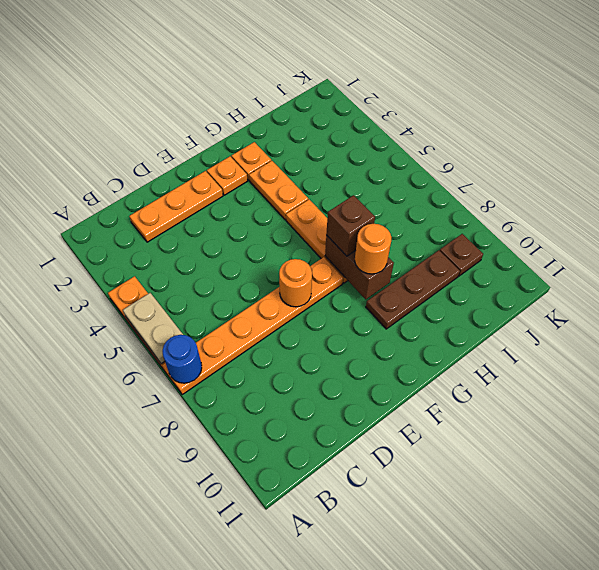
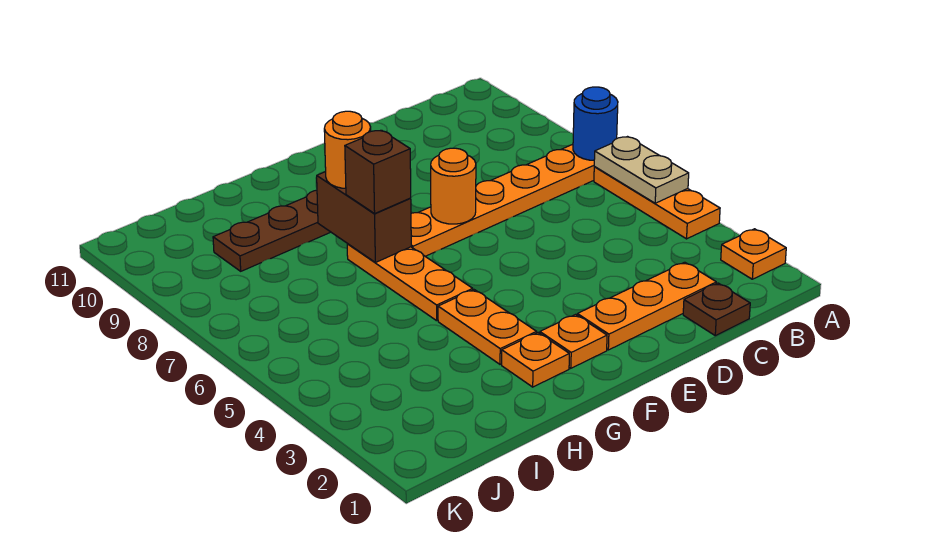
none -> orange plate A2 level 1
brown plate J9 level 1 -> brown plate C1 level 1

